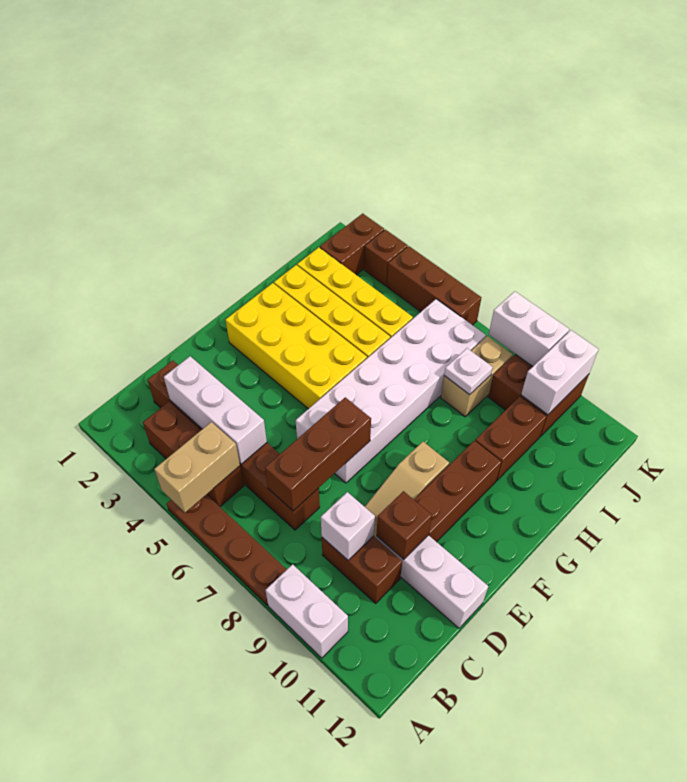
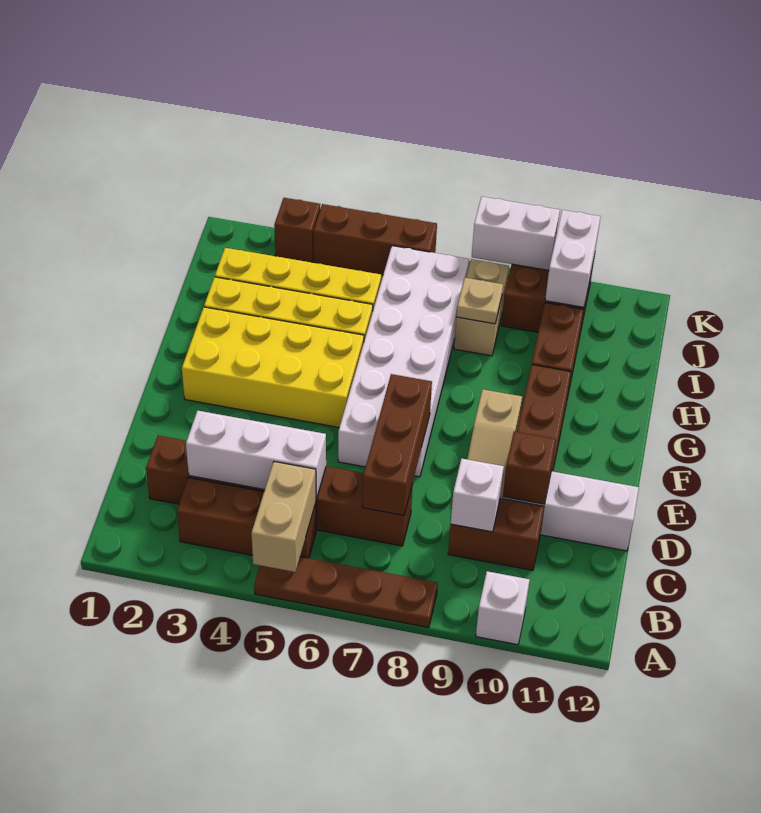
white brick A9:A10 level 1 -> white brick A10 level 1
white plate I8 level 2 -> tan plate I8 level 2
brown brick J2:K2 level 1 -> none

